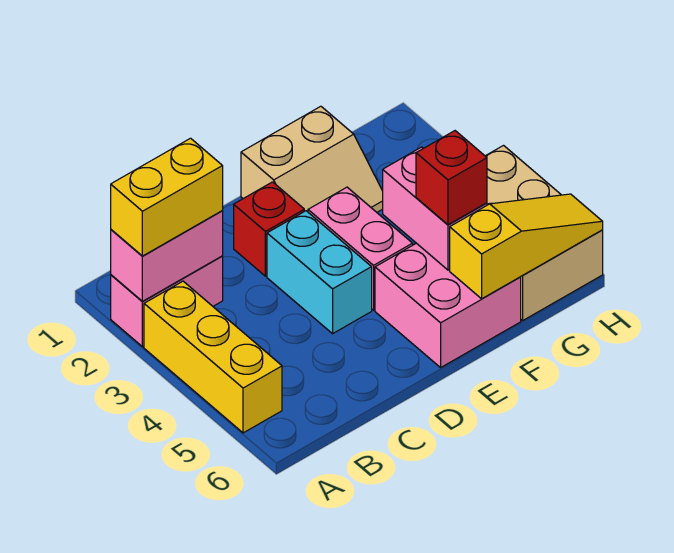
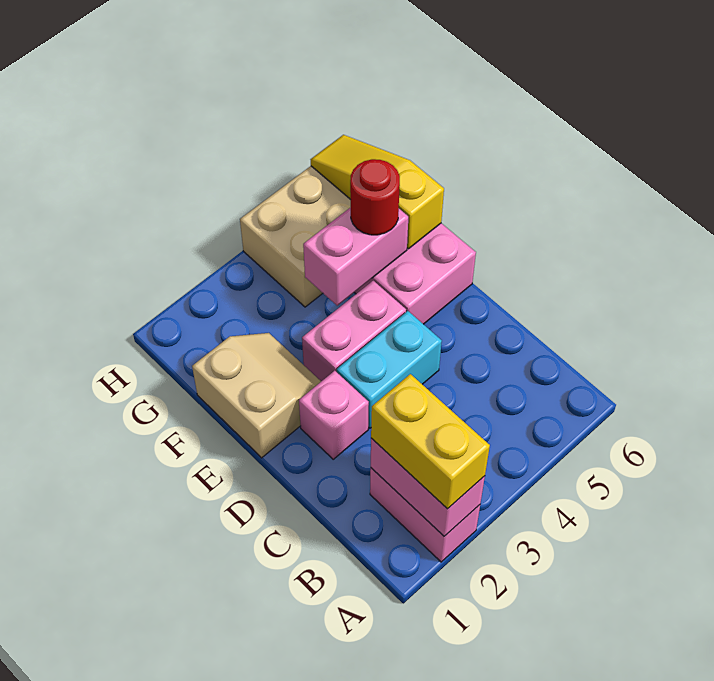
yellow brick A3:A5 level 1 -> none
red brick D2 level 1 -> pink brick D2 level 1
red brick F5 level 3 -> red round brick F5 level 3

